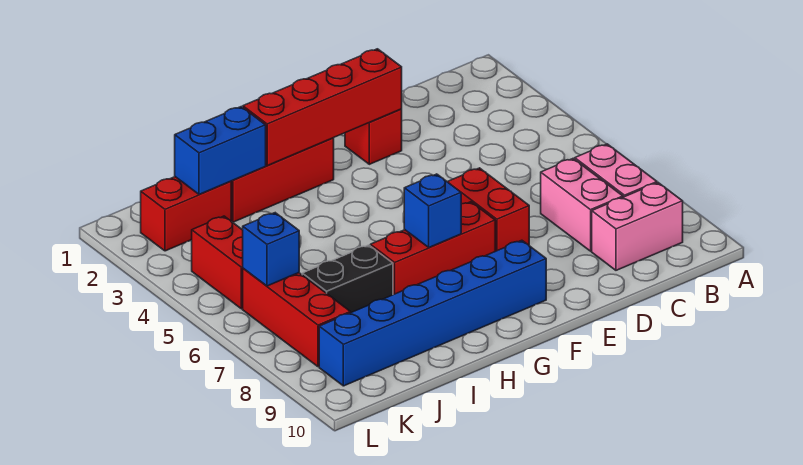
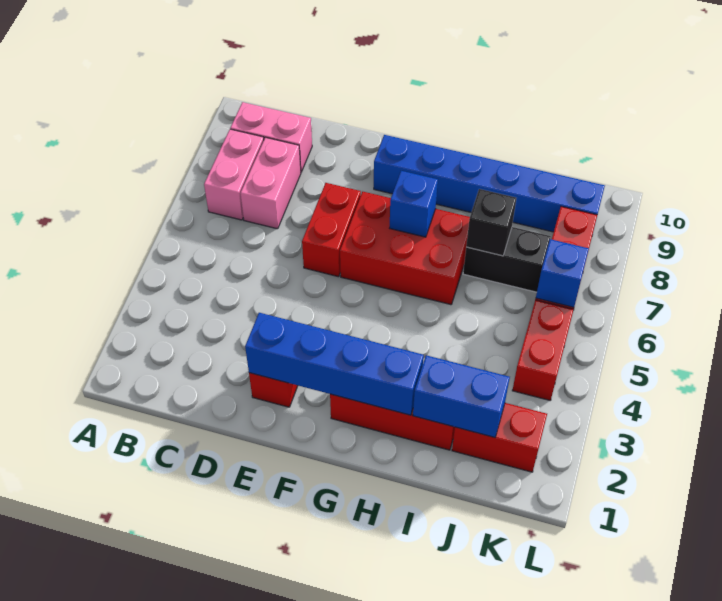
red brick E2:H2 level 2 -> blue brick E2:H2 level 2
red brick F7:H7 level 1 -> red brick F6:H7 level 1
none -> black brick I7 level 2

